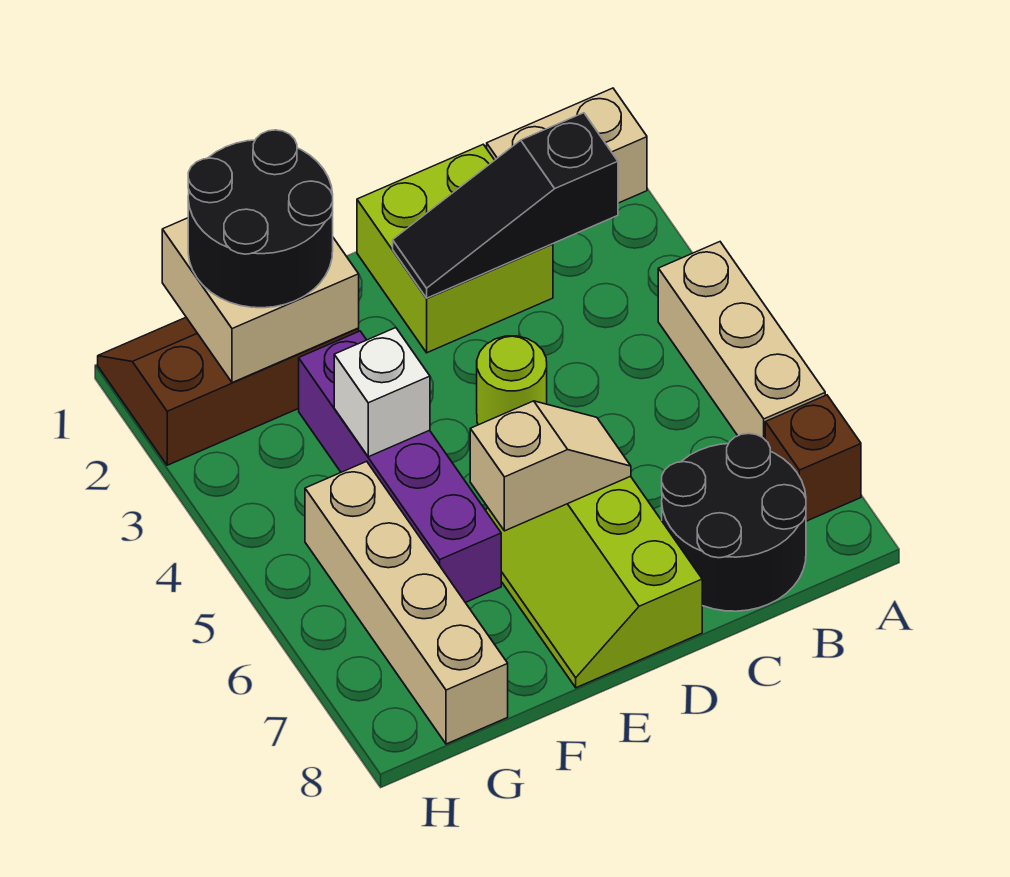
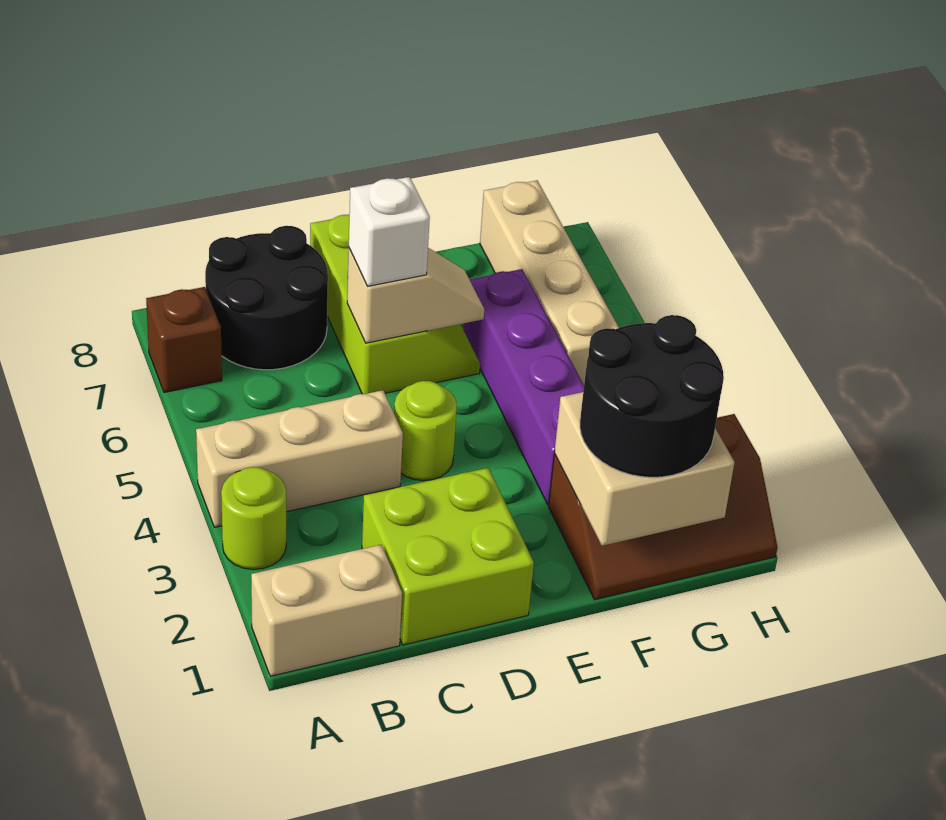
none -> lime round brick A3 level 1
tan brick A4:A6 level 1 -> tan brick A4:C4 level 1
black slope B2:D2 level 2 top B -> none
tan slope D6:E6 level 2 top E -> tan slope D6:E6 level 2 top D
white brick F4 level 2 -> white brick D6 level 3

